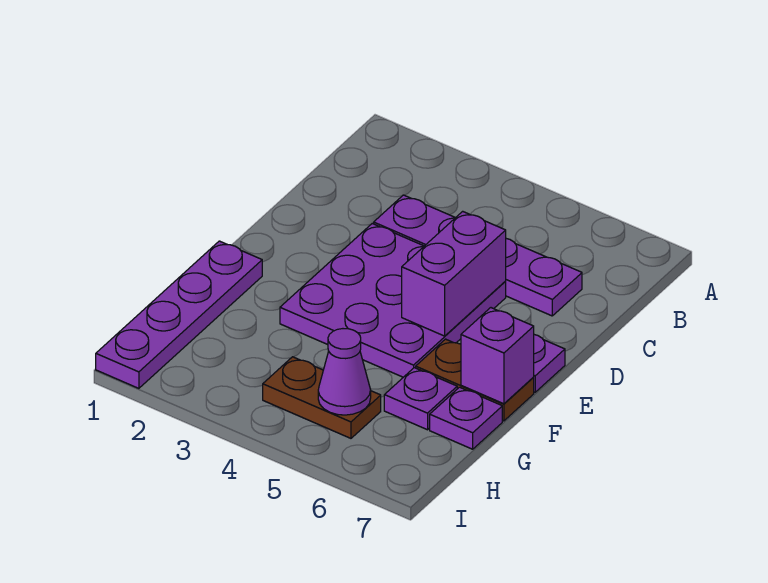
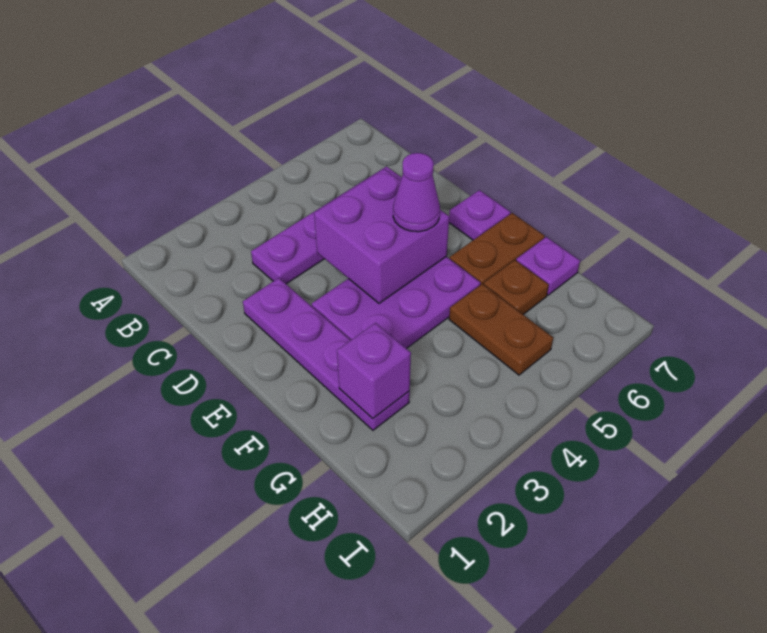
purple plate D3:F5 level 1 -> purple plate E3:F5 level 1
purple brick D5:E5 level 2 -> purple brick D4:E5 level 2
purple plate F1:I1 level 1 -> purple plate D2:G2 level 1
purple brick F7 level 2 -> purple brick G2 level 2
purple plate G6 level 1 -> brown plate G6 level 1
brown plate H4:H5 level 1 -> brown plate G5:H5 level 1
purple cone H5 level 2 -> purple cone E5 level 3

